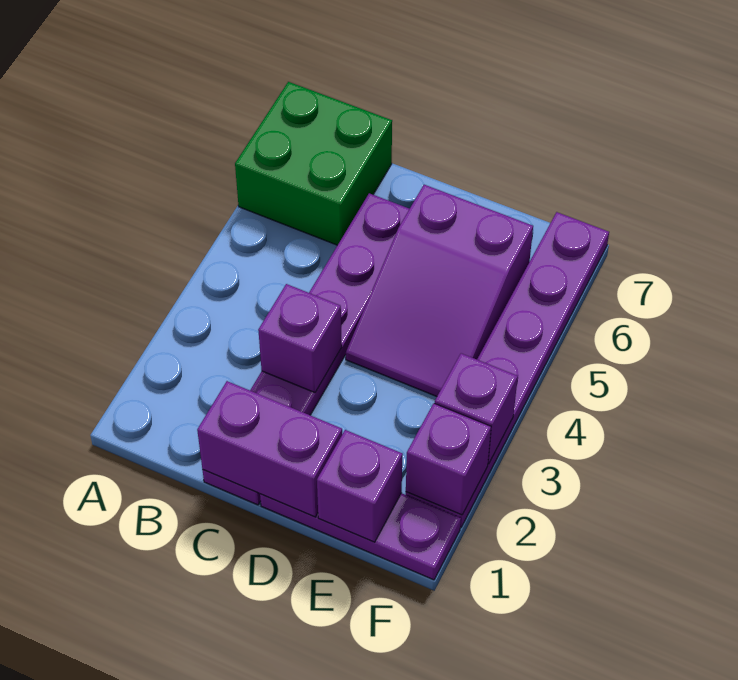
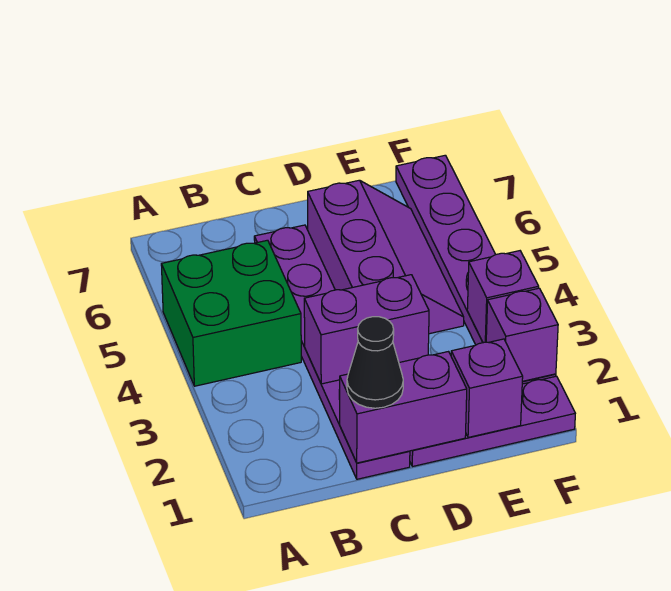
green brick A6:B7 level 1 -> green brick A4:B5 level 1
none -> black cone C1 level 3
purple brick C3 level 2 -> purple brick C3:D3 level 2
purple slope D4:E6 level 1 top 6 -> purple slope D4:E6 level 1 top D

